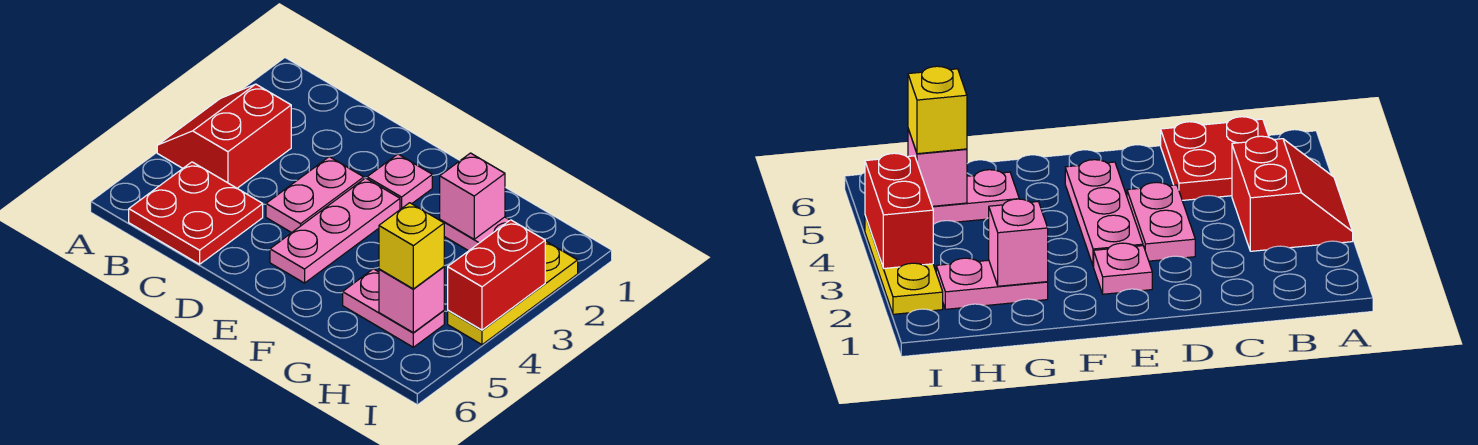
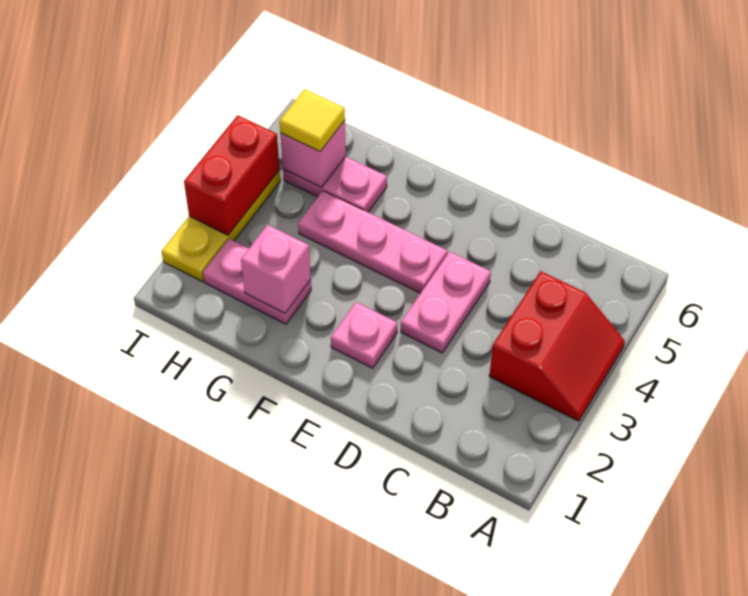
red plate B5:C6 level 1 -> none
pink plate E3:E5 level 1 -> pink plate E4:G4 level 1
yellow brick H5 level 3 -> yellow tile H5 level 3

